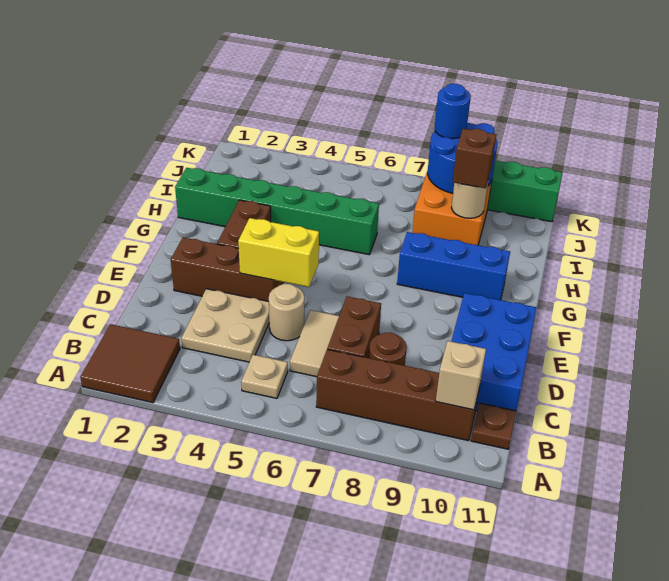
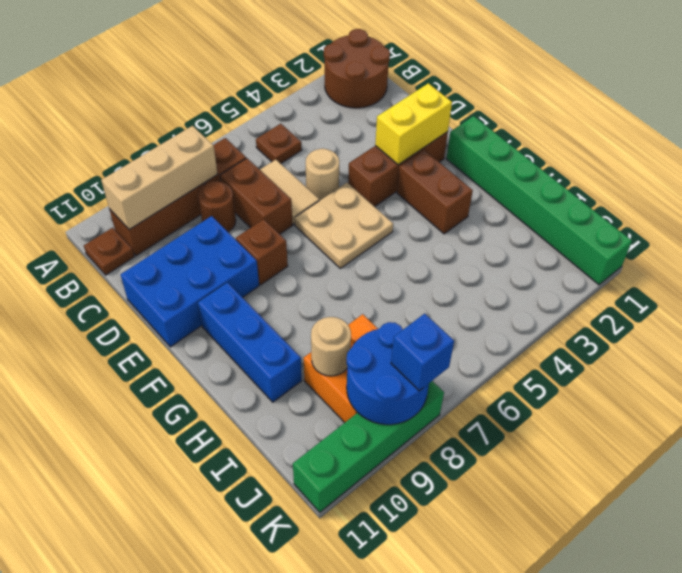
brown tile A1:B2 level 1 -> brown round brick A1:B2 level 1
tan plate B5 level 1 -> brown plate B5 level 1
tan brick B10 level 2 -> tan brick B8:B10 level 2
tan plate C3:D4 level 1 -> tan plate E5:F6 level 1
blue brick C10:E11 level 1 -> blue brick D9:E11 level 1
yellow brick E4:E5 level 2 -> yellow brick E2:E3 level 2
blue brick G8:G10 level 1 -> blue brick F10:H10 level 1
green brick H1:H6 level 1 -> green brick F1:K1 level 1
brown brick I9 level 3 -> brown brick E8 level 1
blue round brick K8 level 3 -> blue brick K8 level 3

